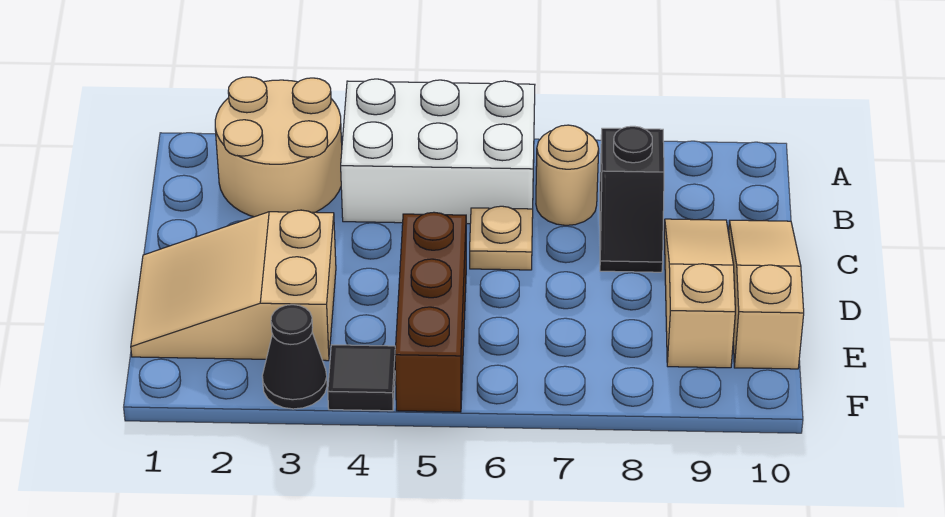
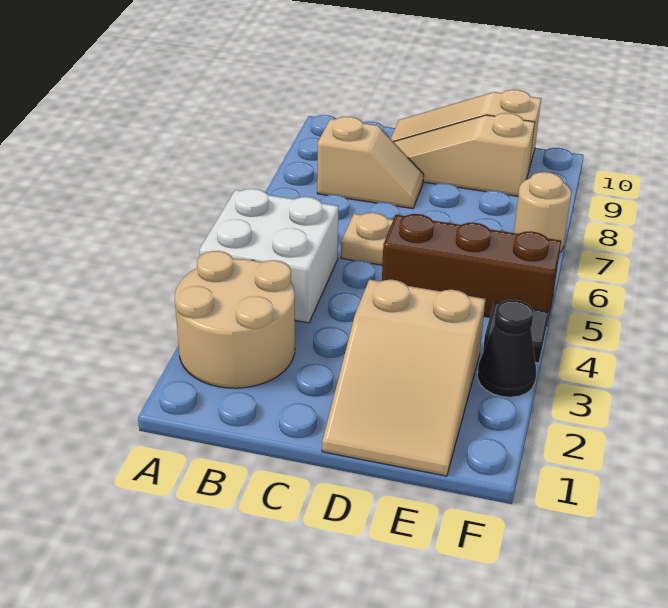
white brick A4:B6 level 1 -> white brick A4:B5 level 1
tan round brick B7 level 1 -> tan round brick F7 level 1
black slope B8:C8 level 1 top B -> tan slope B8:C8 level 1 top B

